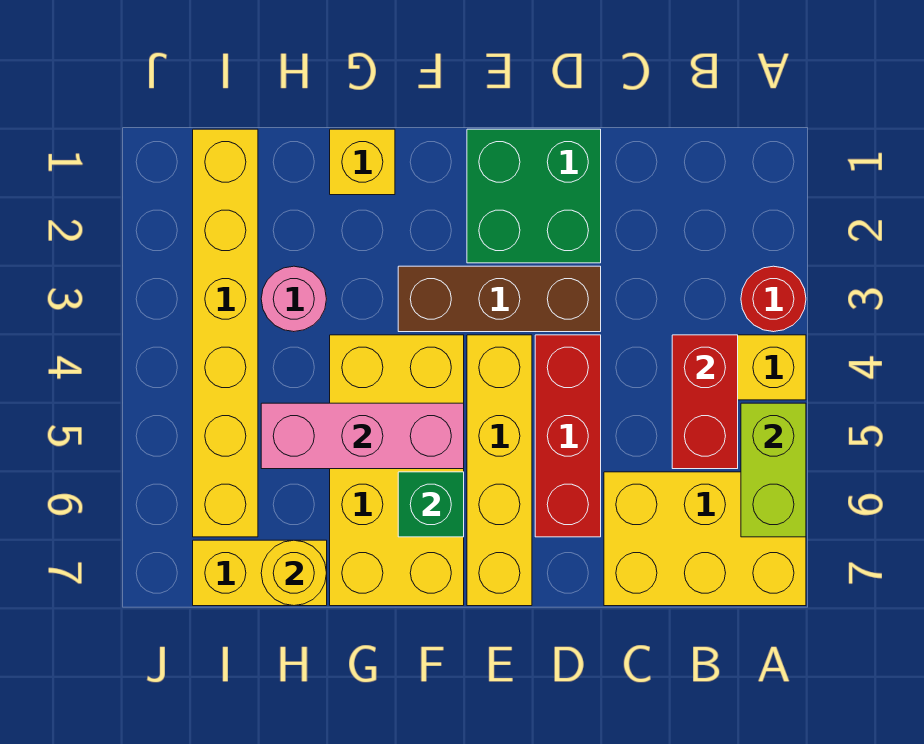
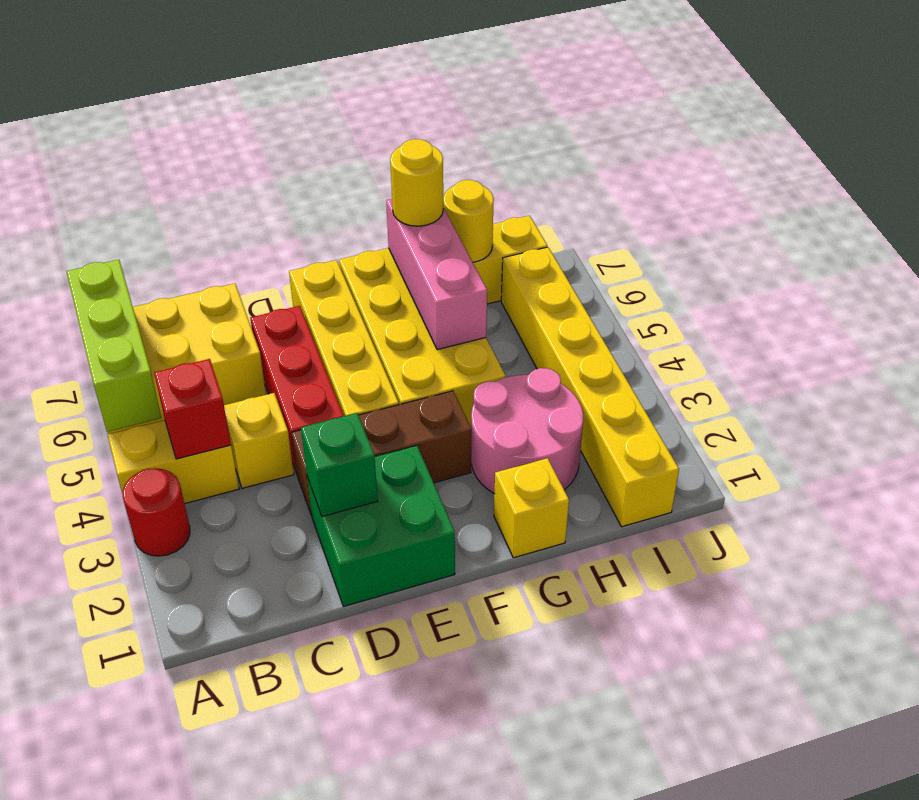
lime brick A5:A6 level 2 -> lime brick A5:A7 level 2
red brick B4:B5 level 2 -> red brick B4 level 2
none -> yellow brick C4 level 1
pink brick F5:H5 level 2 -> pink brick G5:G7 level 2
green brick F6 level 2 -> green brick D2 level 2
none -> yellow round brick G7 level 3
pink round brick H3 level 1 -> pink round brick G2:H3 level 1

